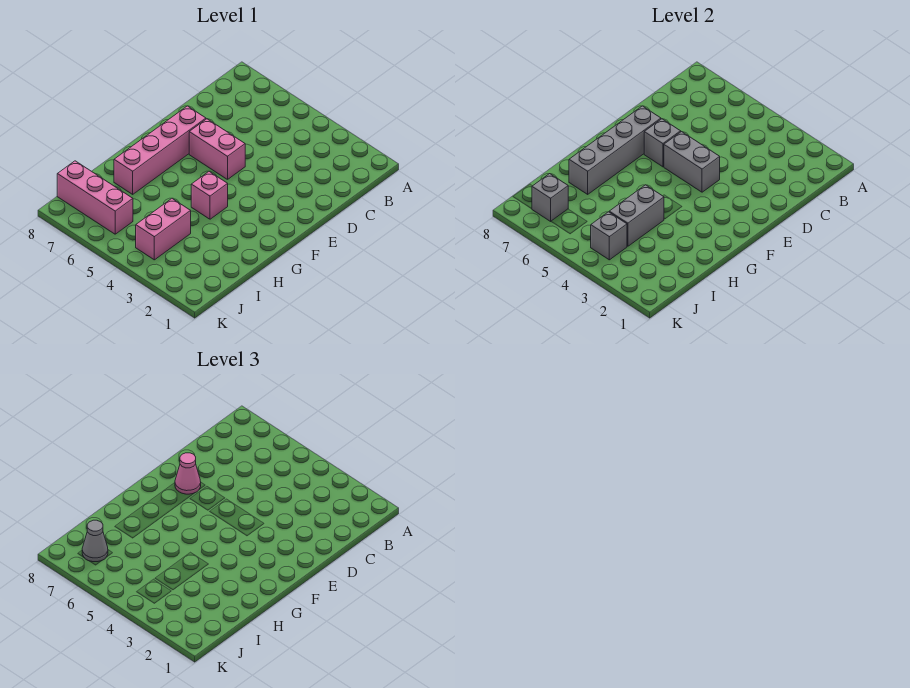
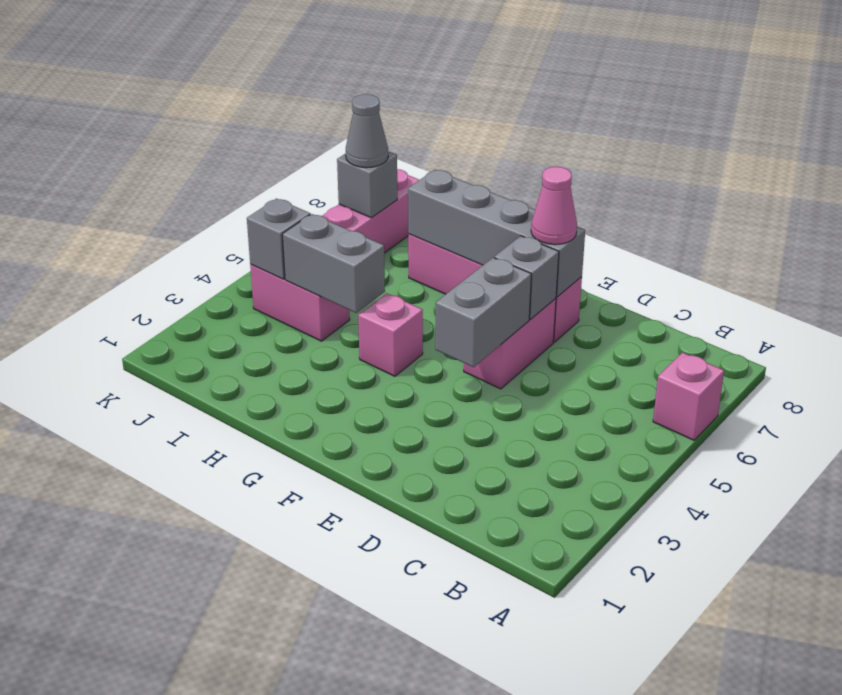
none -> pink brick A6 level 1

